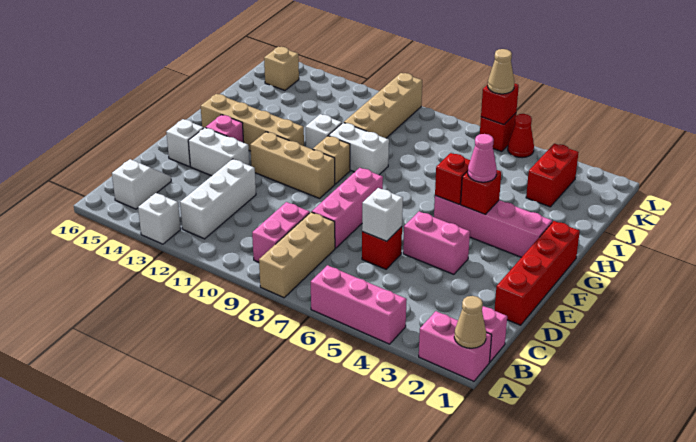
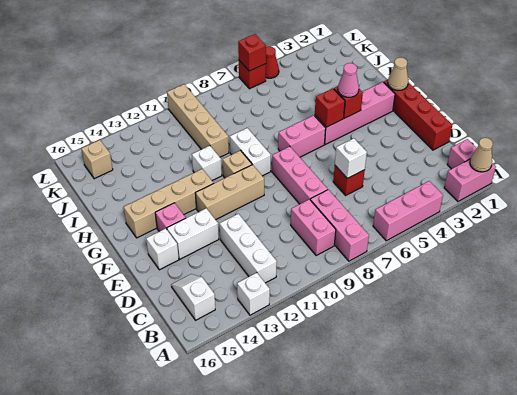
tan brick A8:C8 level 1 -> pink brick A8:C8 level 1
pink brick E4:E5 level 1 -> pink brick G6:G7 level 1
white brick H9:H10 level 1 -> white brick G9:H9 level 1
red brick J3:K3 level 1 -> none
tan cone L6 level 3 -> tan cone G1 level 2

